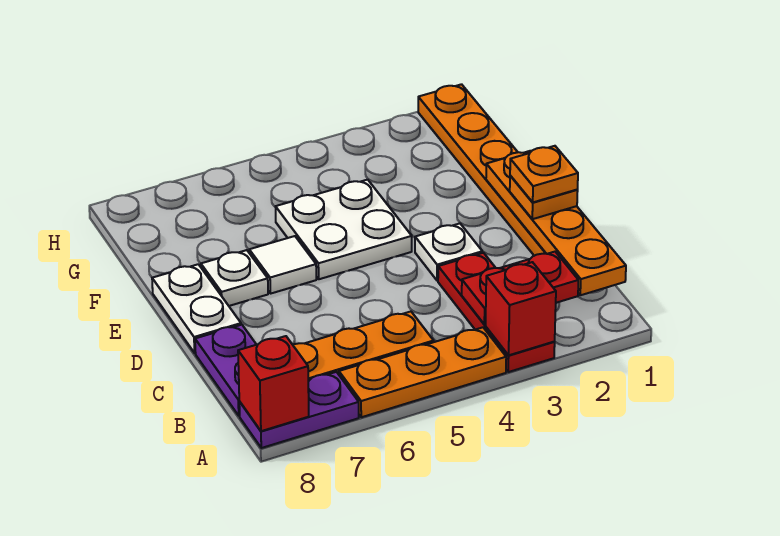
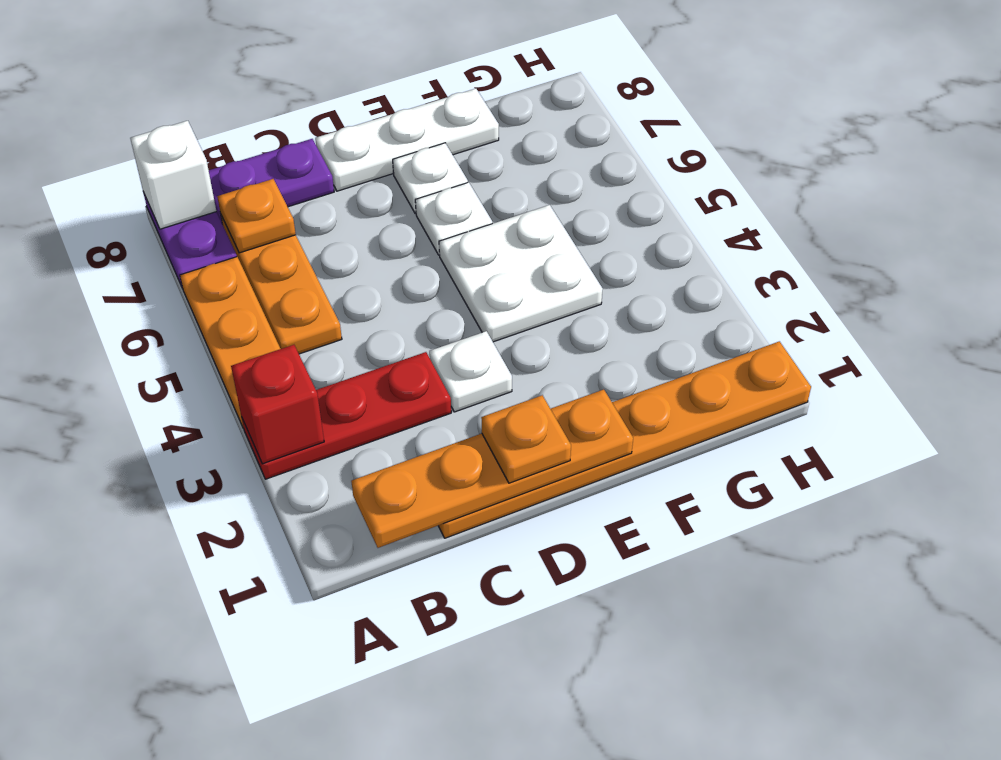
red brick A8 level 2 -> white brick A8 level 2
red plate B2:B3 level 2 -> none
orange plate D1 level 4 -> orange plate B7 level 2
white plate D8:E8 level 1 -> white plate D8:F8 level 1
white tile E6 level 1 -> white plate E6 level 1

